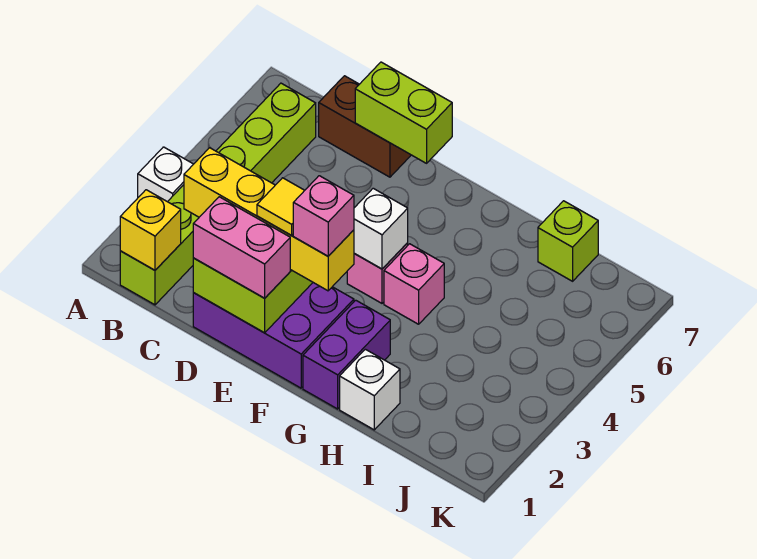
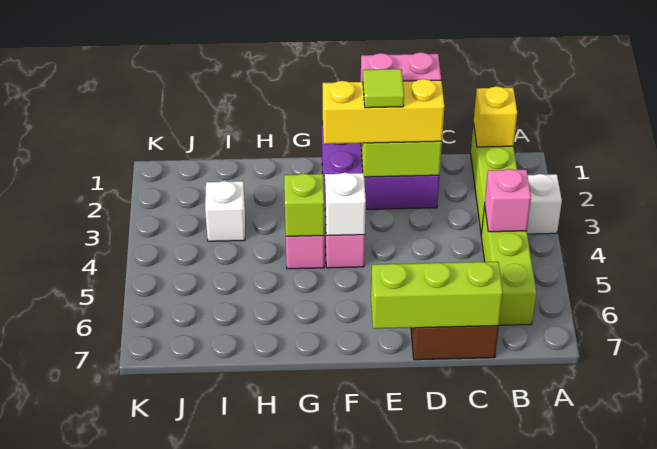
yellow brick C2:F2 level 3 -> yellow brick D2:F2 level 3
lime brick D7:E7 level 2 -> lime brick C7:E7 level 2
yellow tile E2 level 4 -> lime tile E2 level 4
pink brick F2 level 4 -> pink brick B4 level 2
purple brick G1:G2 level 1 -> none
white brick H1 level 1 -> white brick I3 level 1
lime brick I7 level 1 -> lime brick G4 level 2

